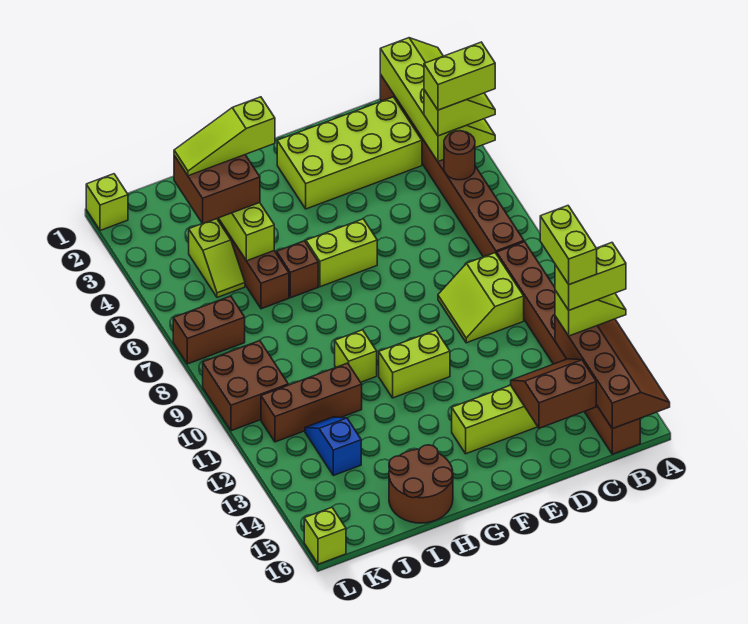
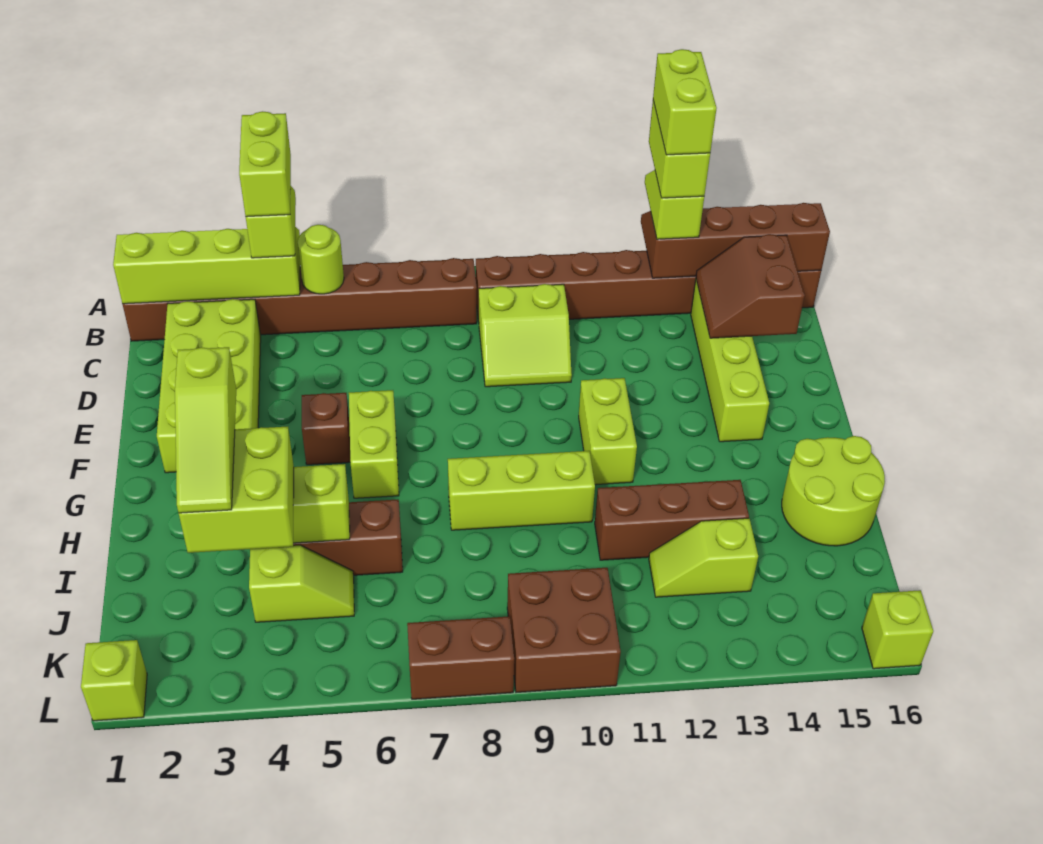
brown round brick B5 level 2 -> lime round brick B5 level 2
lime brick B12:B13 level 5 -> lime brick A13:B13 level 5
brown brick H6 level 1 -> brown brick F5 level 1
lime brick H10 level 1 -> lime brick H8:H10 level 1
brown round brick H15:I16 level 1 -> lime round brick H15:I16 level 1
brown brick I3:J4 level 3 -> lime brick I3:J4 level 3
brown brick I11:K11 level 1 -> brown brick I11:I13 level 1
blue slope J12:J13 level 1 top 13 -> lime slope J12:J13 level 1 top 13
brown brick K7:L7 level 1 -> brown brick L7:L8 level 1

